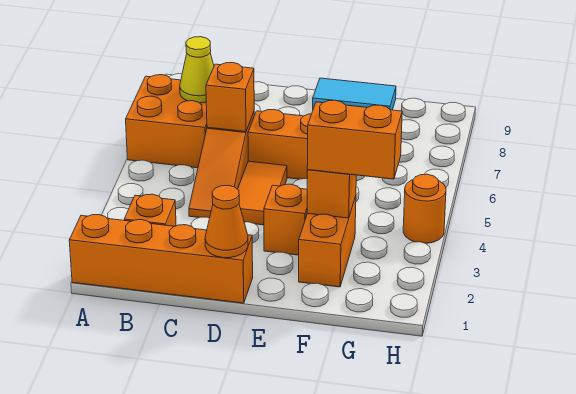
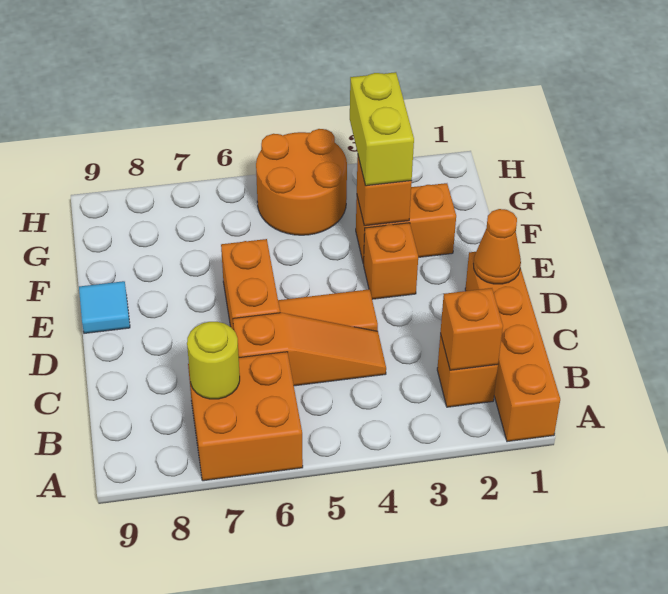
yellow cone B7 level 2 -> yellow round brick B7 level 2
orange brick C6 level 2 -> orange brick B2 level 2
cyan tile E9:F9 level 1 -> cyan tile E9 level 1
orange brick F3:G3 level 3 -> yellow brick F3:G3 level 3
orange round brick H4 level 1 -> orange round brick G4:H5 level 1

